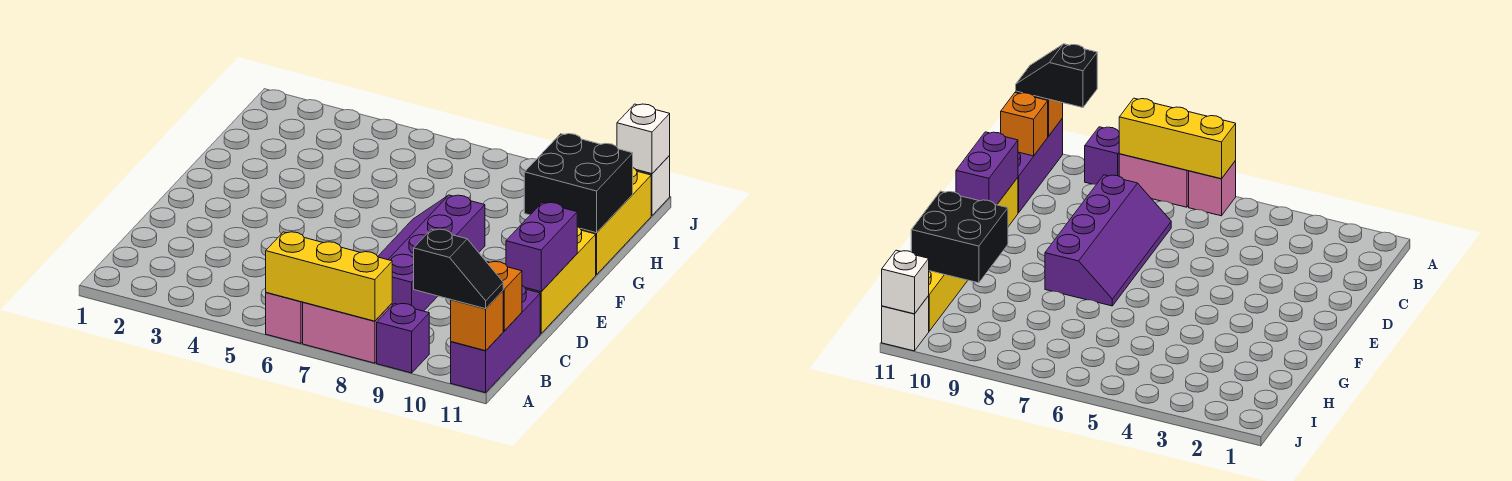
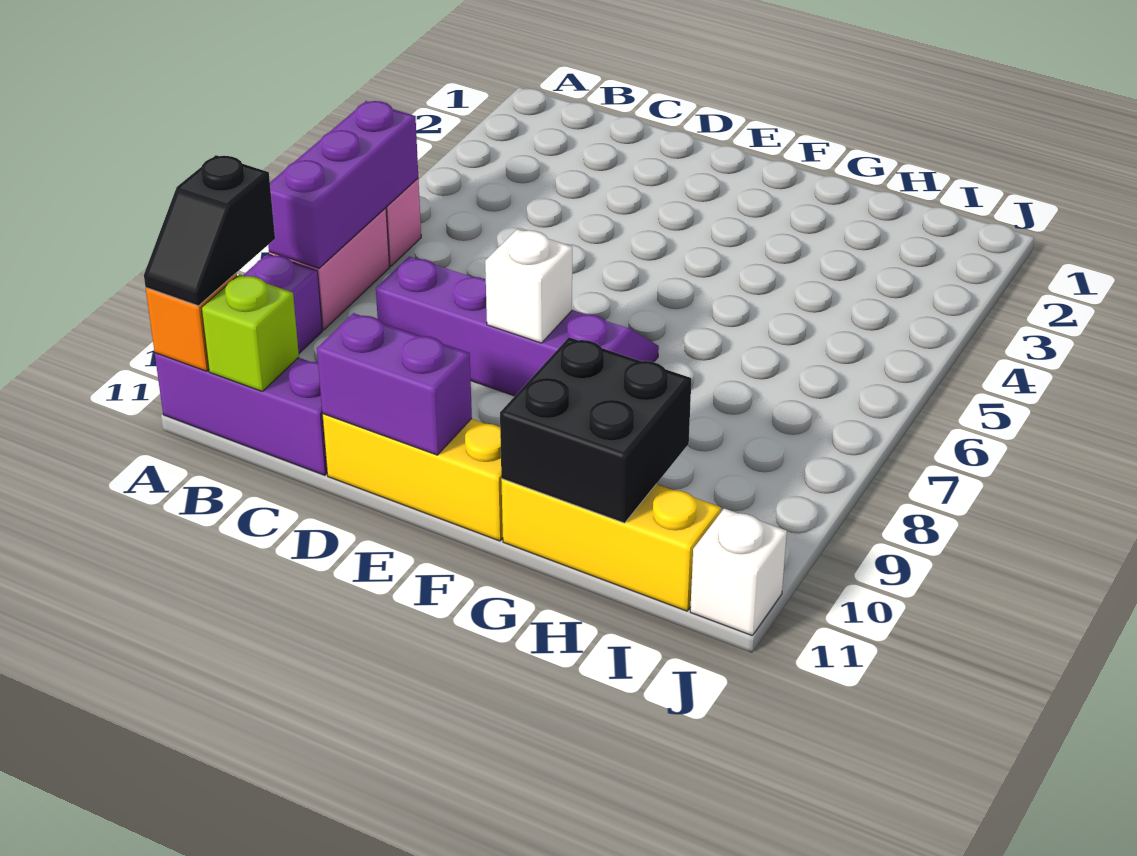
yellow brick A6:A8 level 2 -> purple brick A6:A8 level 2
orange brick B11 level 2 -> lime brick B11 level 2
white brick J11 level 2 -> white brick E8 level 2

